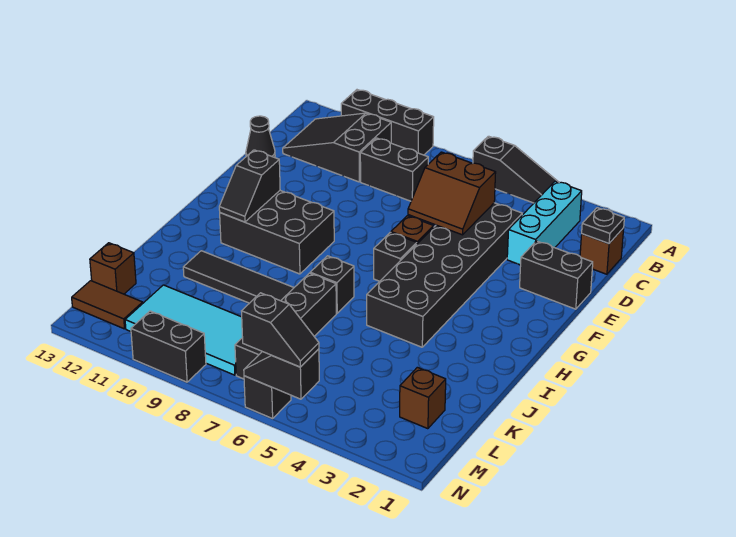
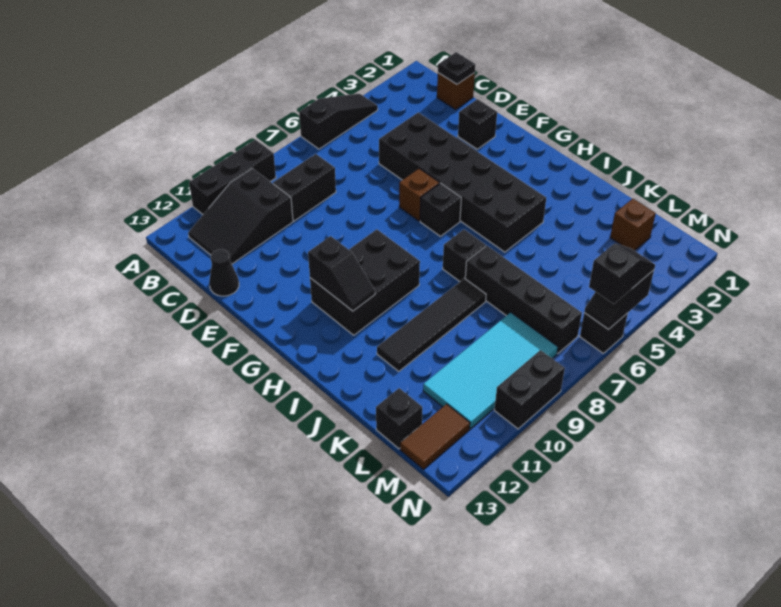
cyan brick B3:D3 level 1 -> none
brown slope D5:E6 level 2 top D -> none
black brick E1:E2 level 1 -> black brick E2 level 1
brown brick L13 level 1 -> black brick L13 level 1

